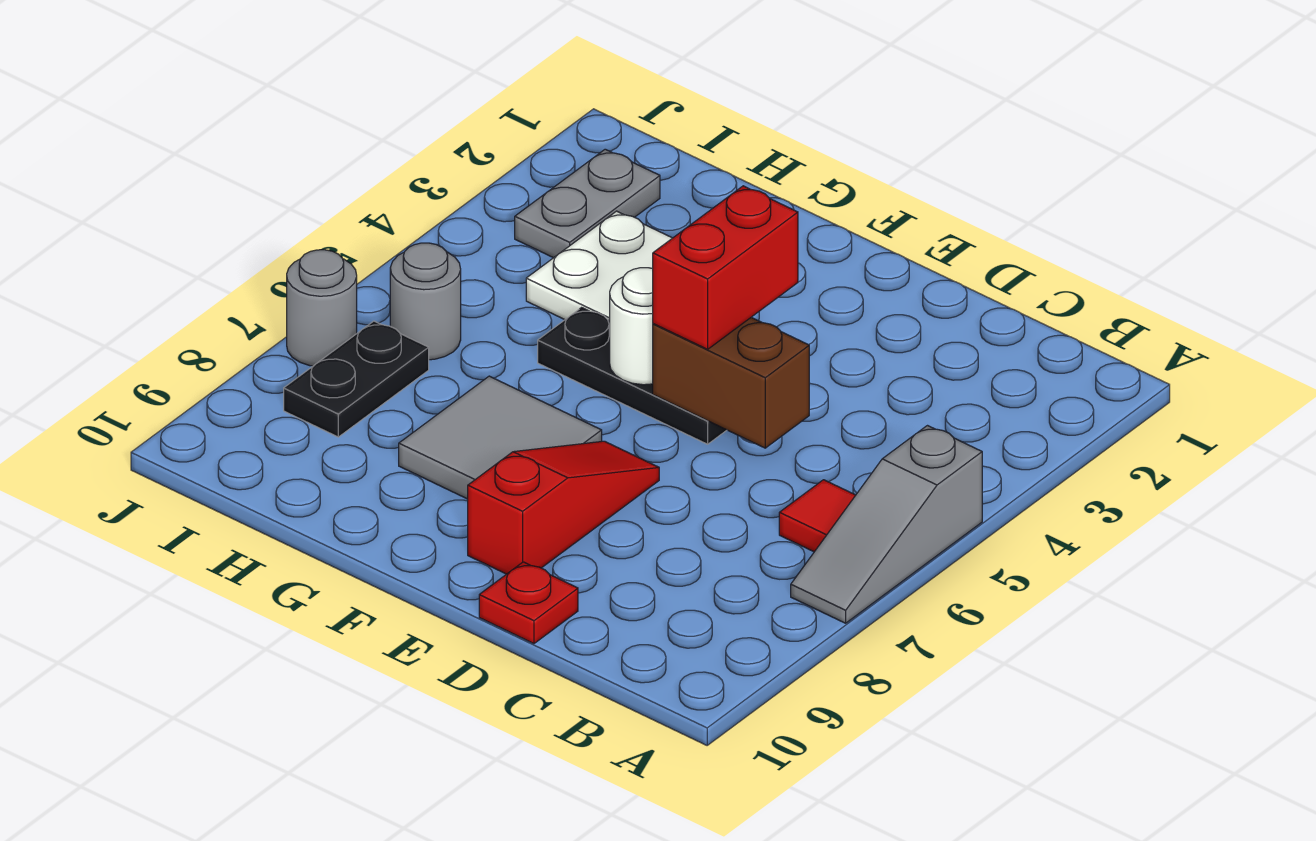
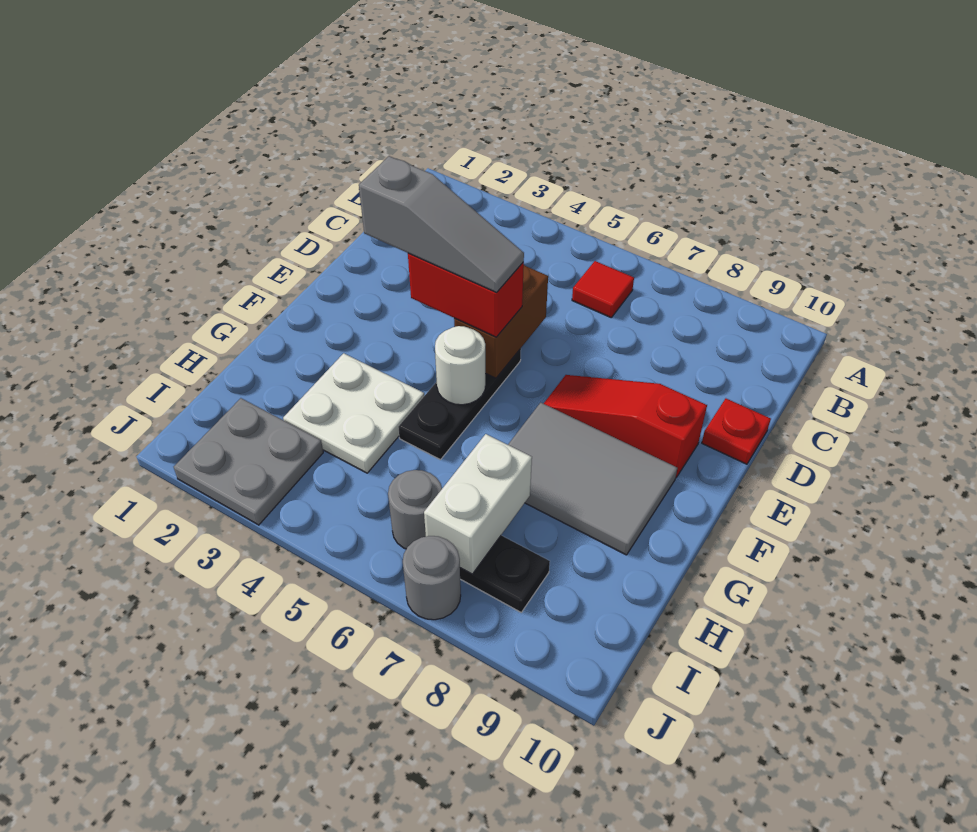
grey slope A5:A7 level 1 top 5 -> grey slope E3:E5 level 4 top 3
grey tile F7:G8 level 1 -> grey tile F7:G9 level 1
none -> white brick H7:I7 level 2
grey plate I2:I3 level 1 -> grey plate I2:J3 level 1

